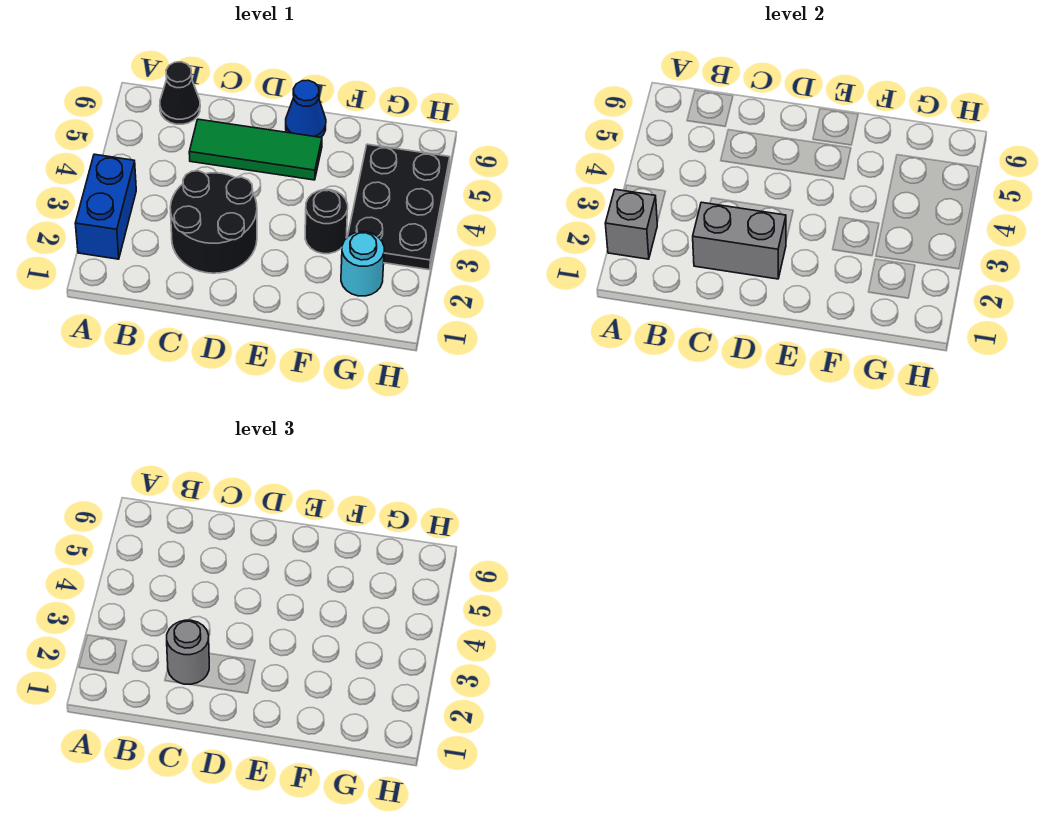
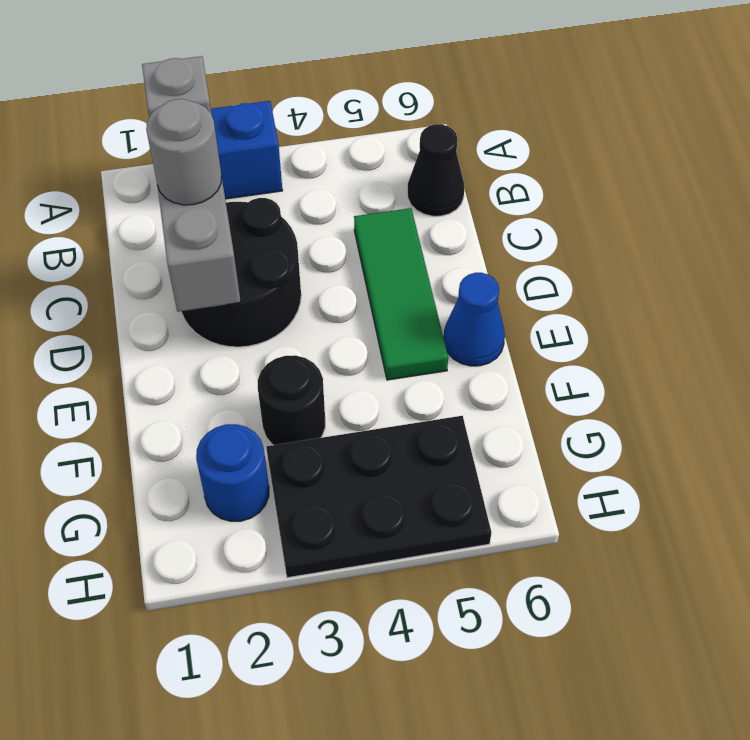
cyan round brick G2 level 1 -> blue round brick G2 level 1

